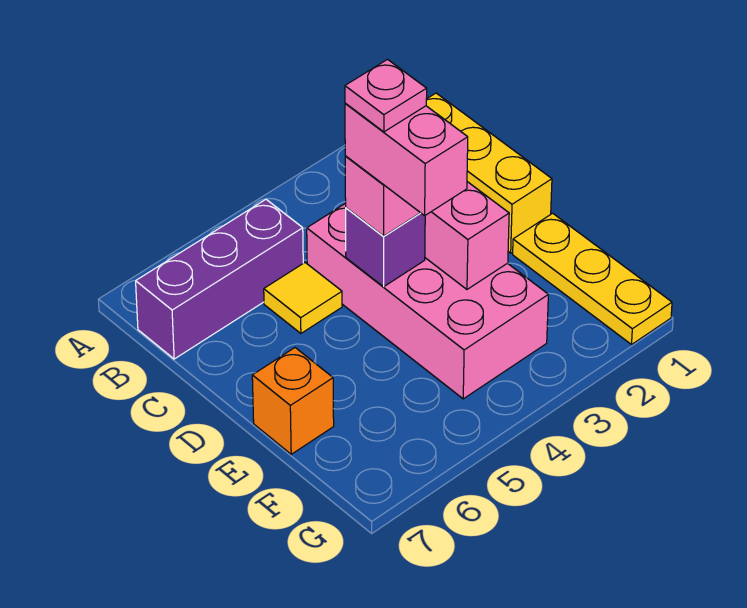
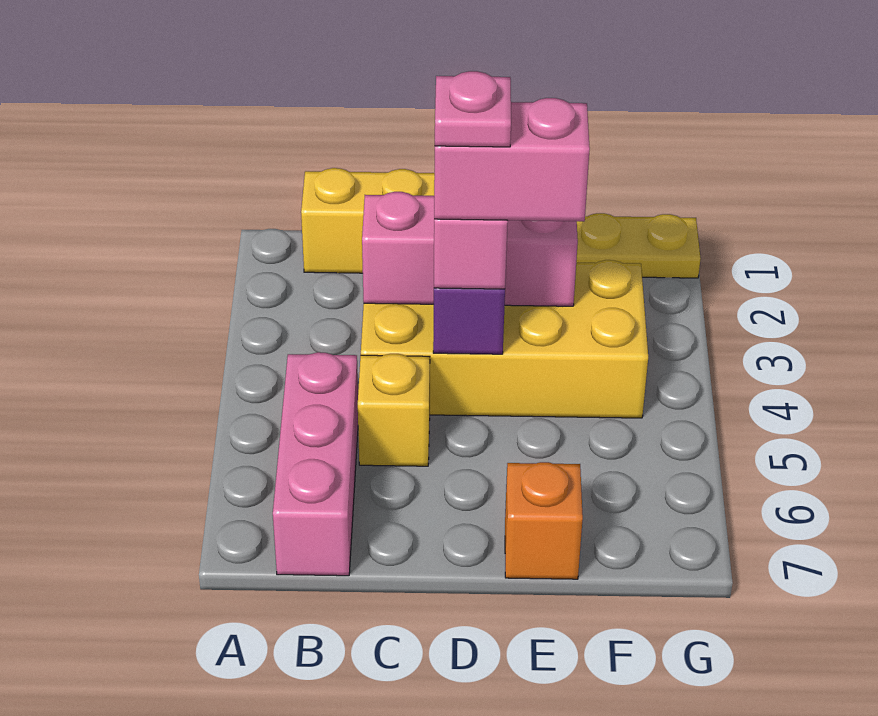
purple brick B5:B7 level 1 -> pink brick B5:B7 level 1
pink brick C3:F4 level 1 -> yellow brick C3:F4 level 1
yellow tile C5 level 1 -> yellow brick C5 level 1

